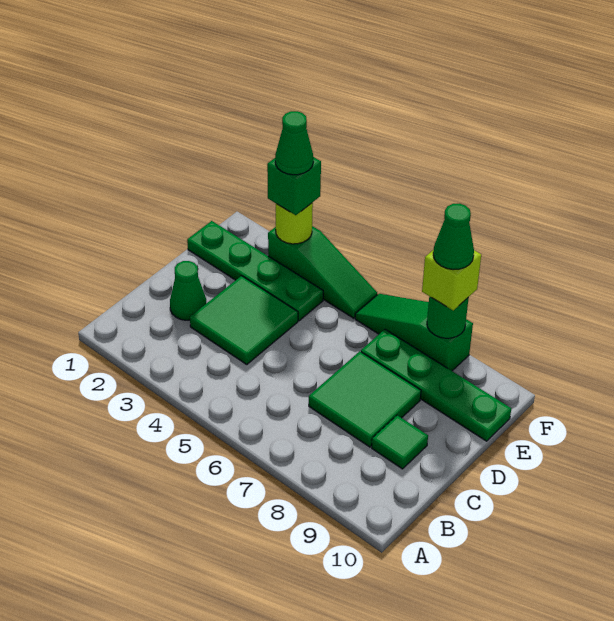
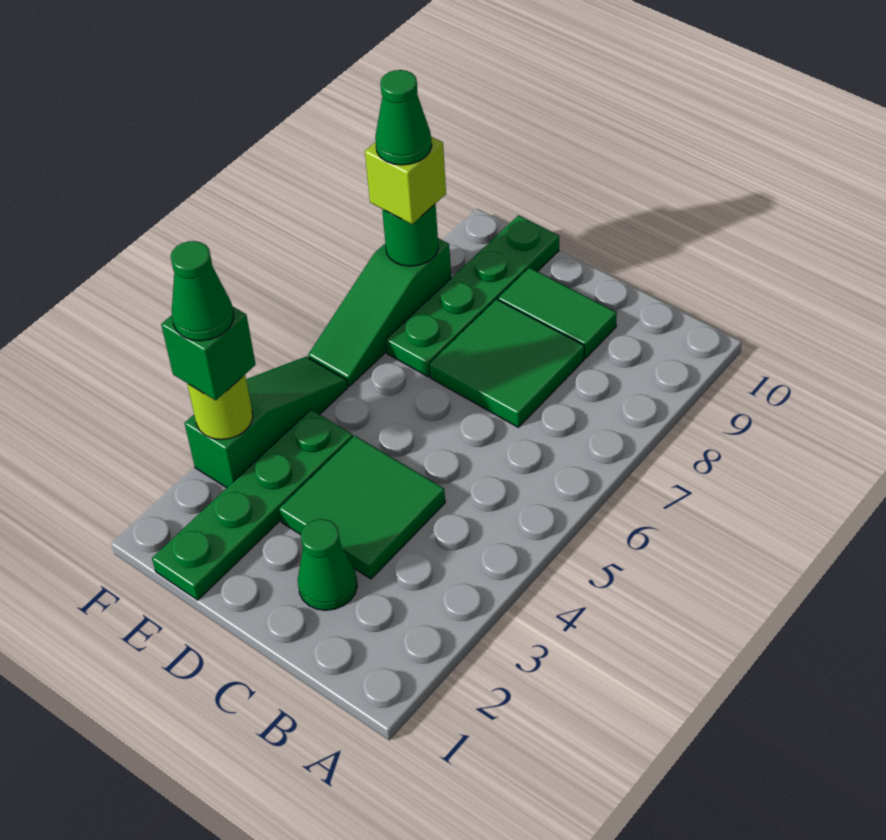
green tile C9 level 1 -> green tile C9:D9 level 1

